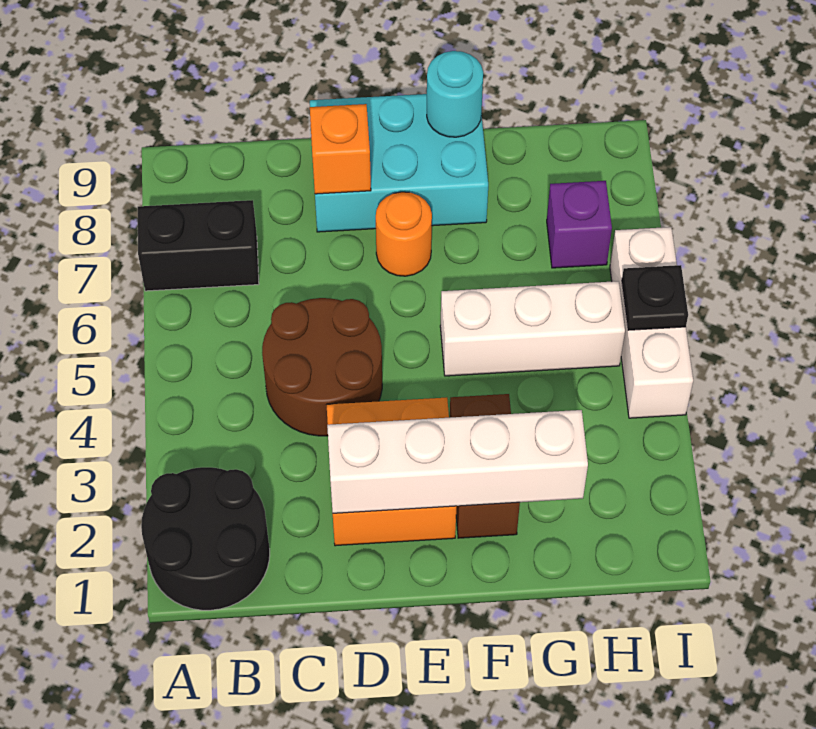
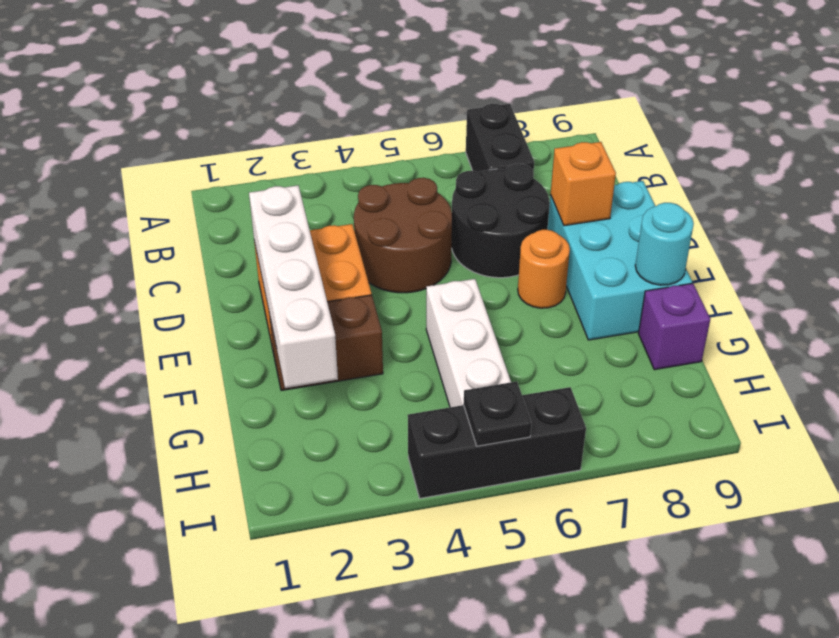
black round brick A1:B2 level 1 -> black round brick C6:D7 level 1
purple brick H7 level 1 -> purple brick G9 level 1
white brick I4:I6 level 1 -> black brick I4:I6 level 1

